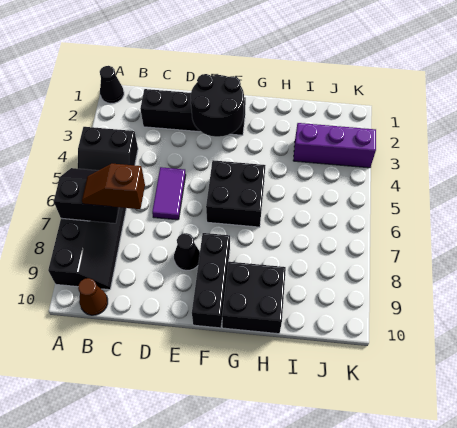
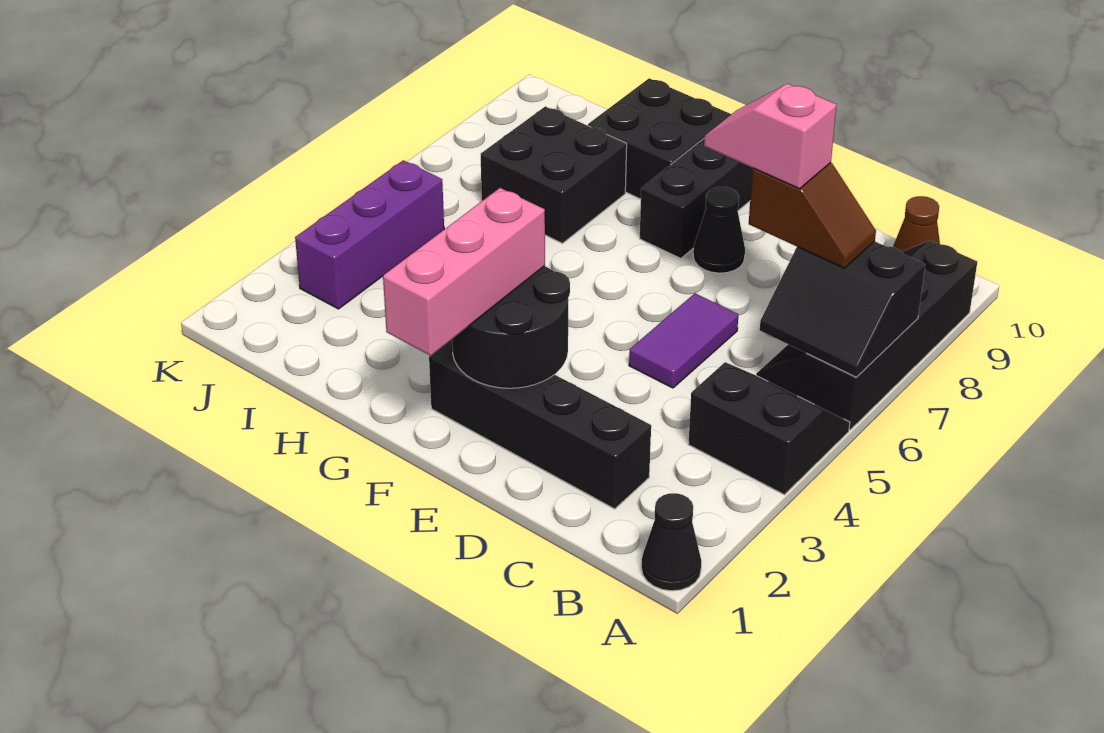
none -> pink slope C7:D7 level 4 top C
none -> pink brick F1:F3 level 3
black brick F5:G6 level 1 -> black brick H7:I8 level 1
purple brick I3:K3 level 1 -> purple brick J3:J5 level 1

